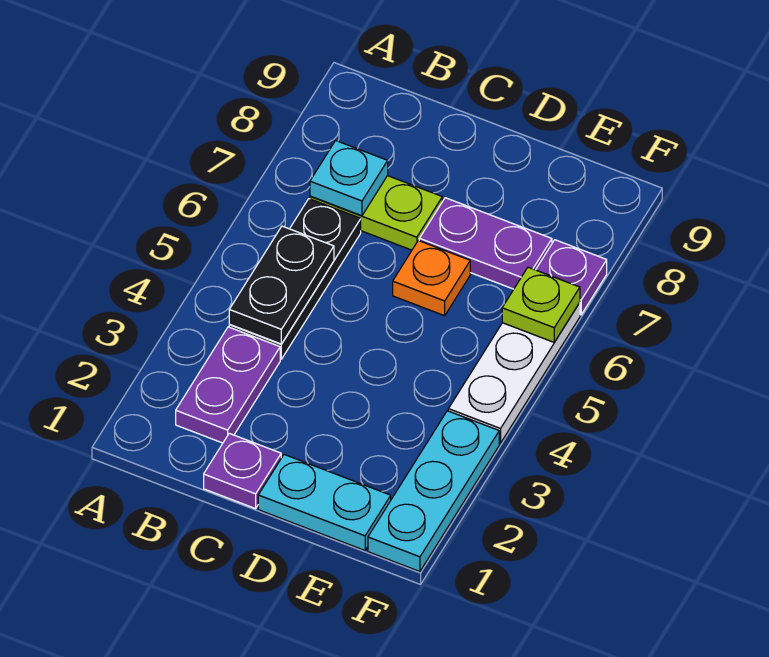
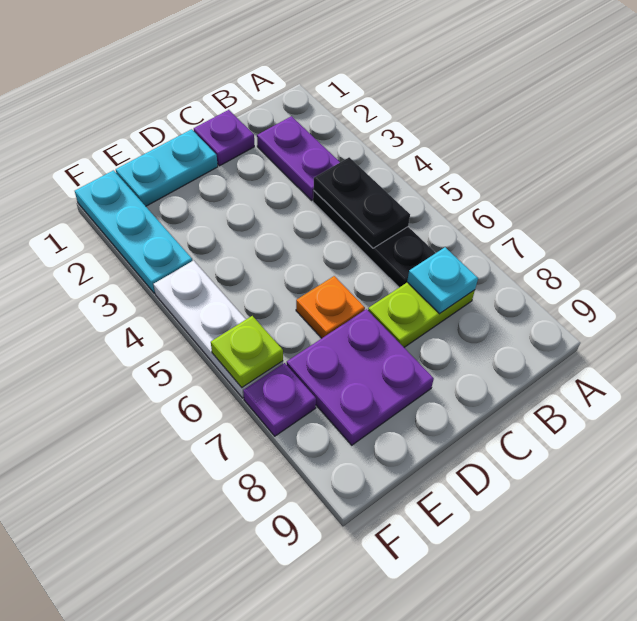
purple plate D7:E7 level 1 -> purple plate D7:E8 level 1

